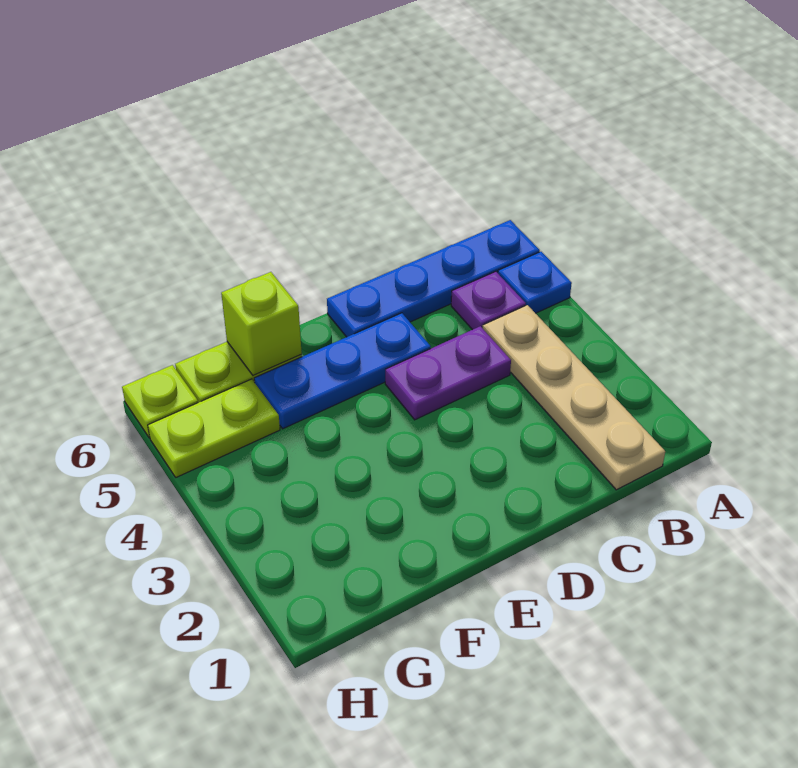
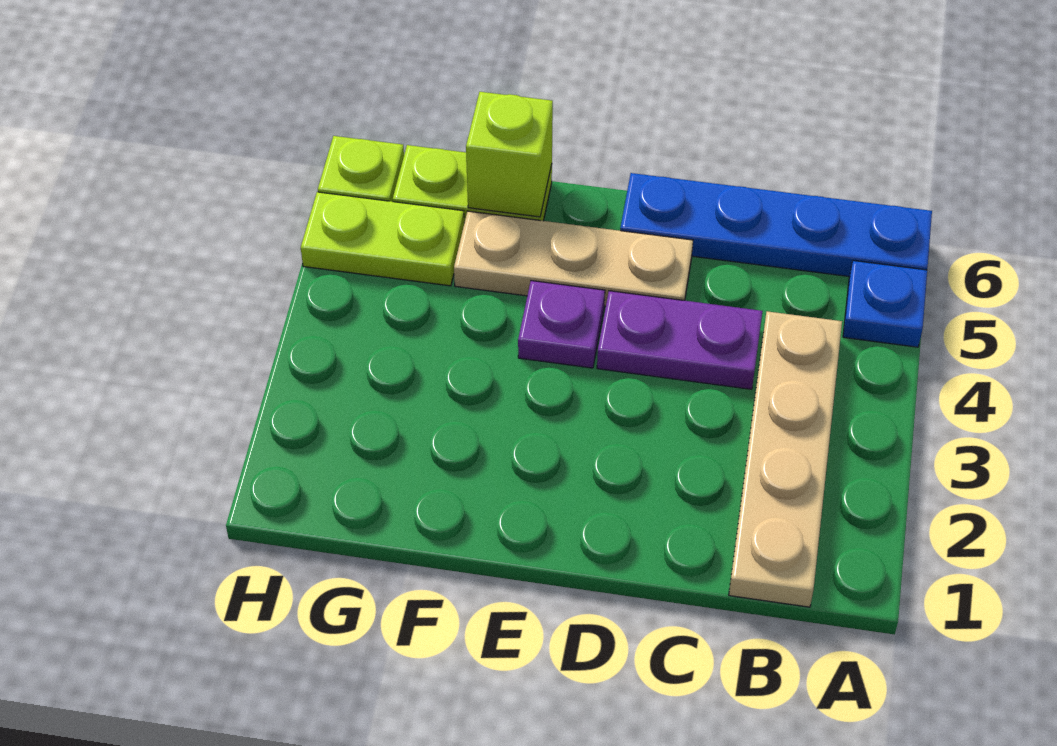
purple plate B5 level 1 -> purple plate E4 level 1
blue plate D5:F5 level 1 -> tan plate D5:F5 level 1

